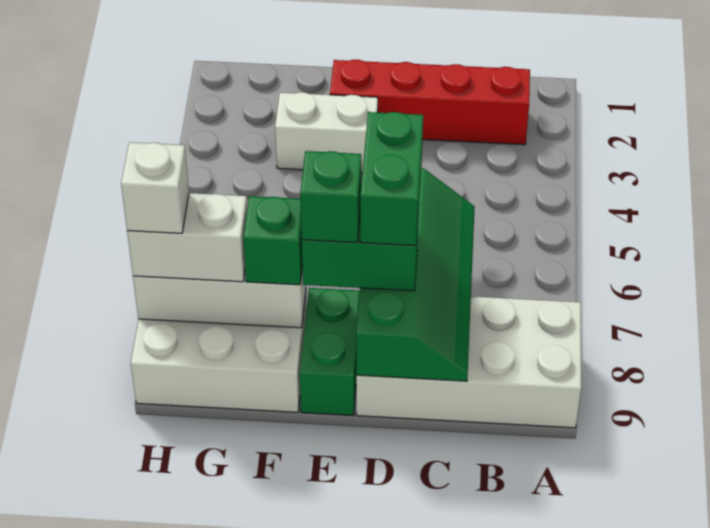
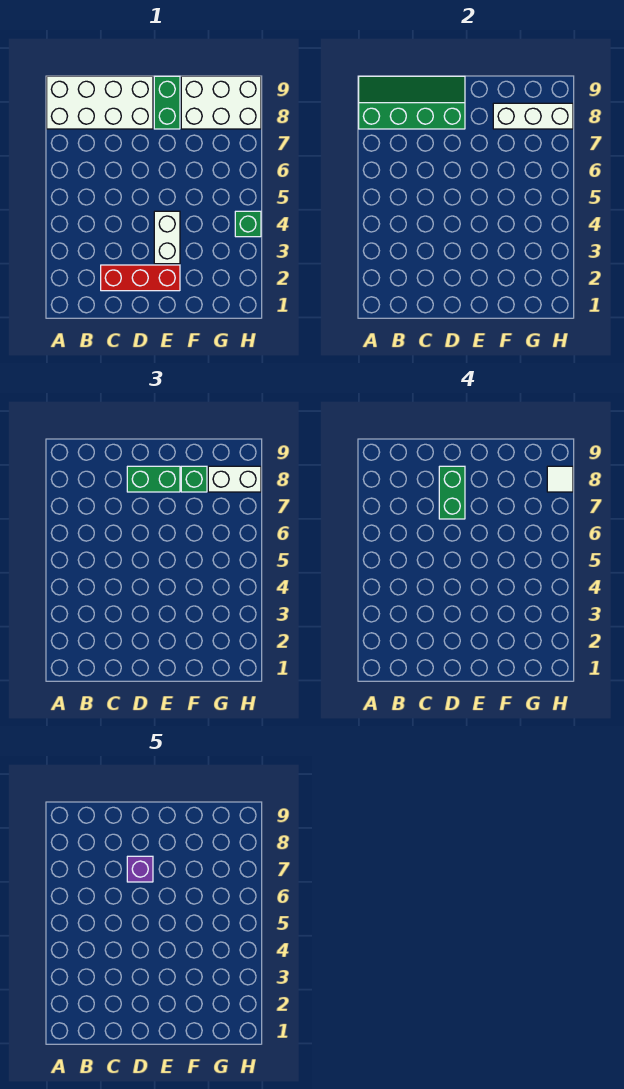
red brick B2:E2 level 1 -> red brick C2:E2 level 1
green slope C6:D9 level 2 top D -> green slope A8:D9 level 2 top 8
none -> purple brick D7 level 5
white brick E3:F3 level 1 -> white brick E3:E4 level 1
green brick E8 level 4 -> green brick H4 level 1
white brick H8 level 4 -> white tile H8 level 4

